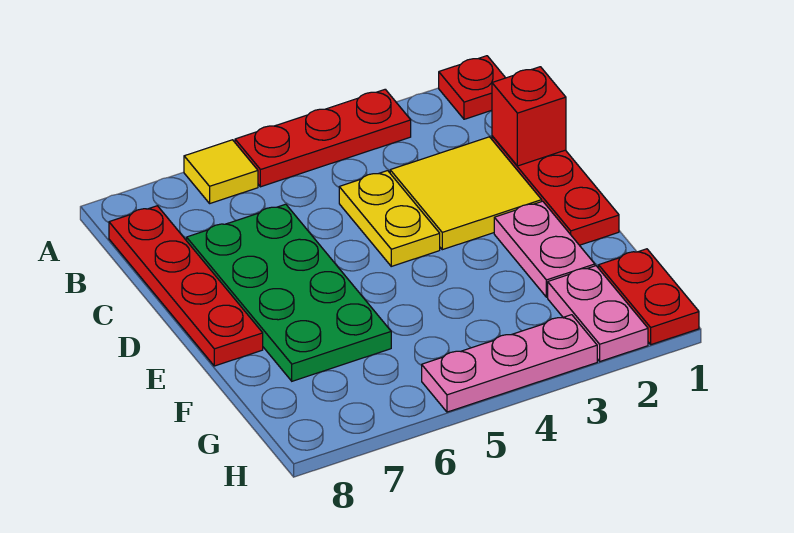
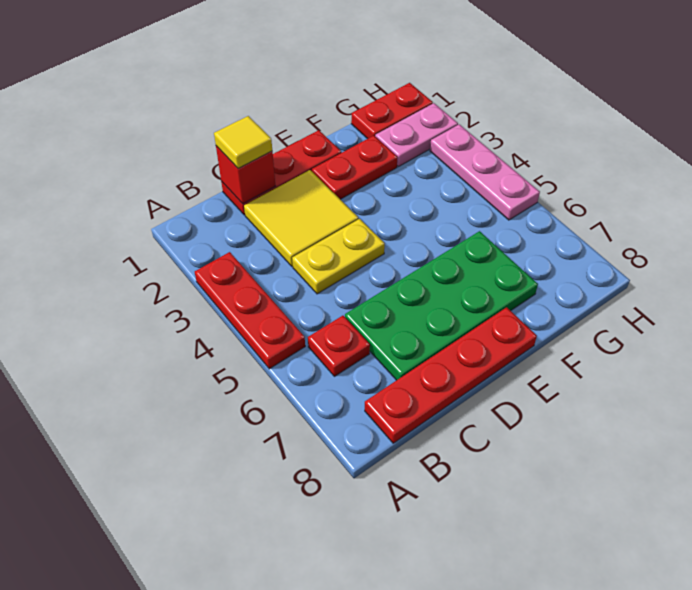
red plate A1 level 1 -> red plate B6 level 1
yellow tile A6 level 1 -> yellow tile C1 level 3
pink plate E2:F2 level 1 -> red plate E2:F2 level 1

